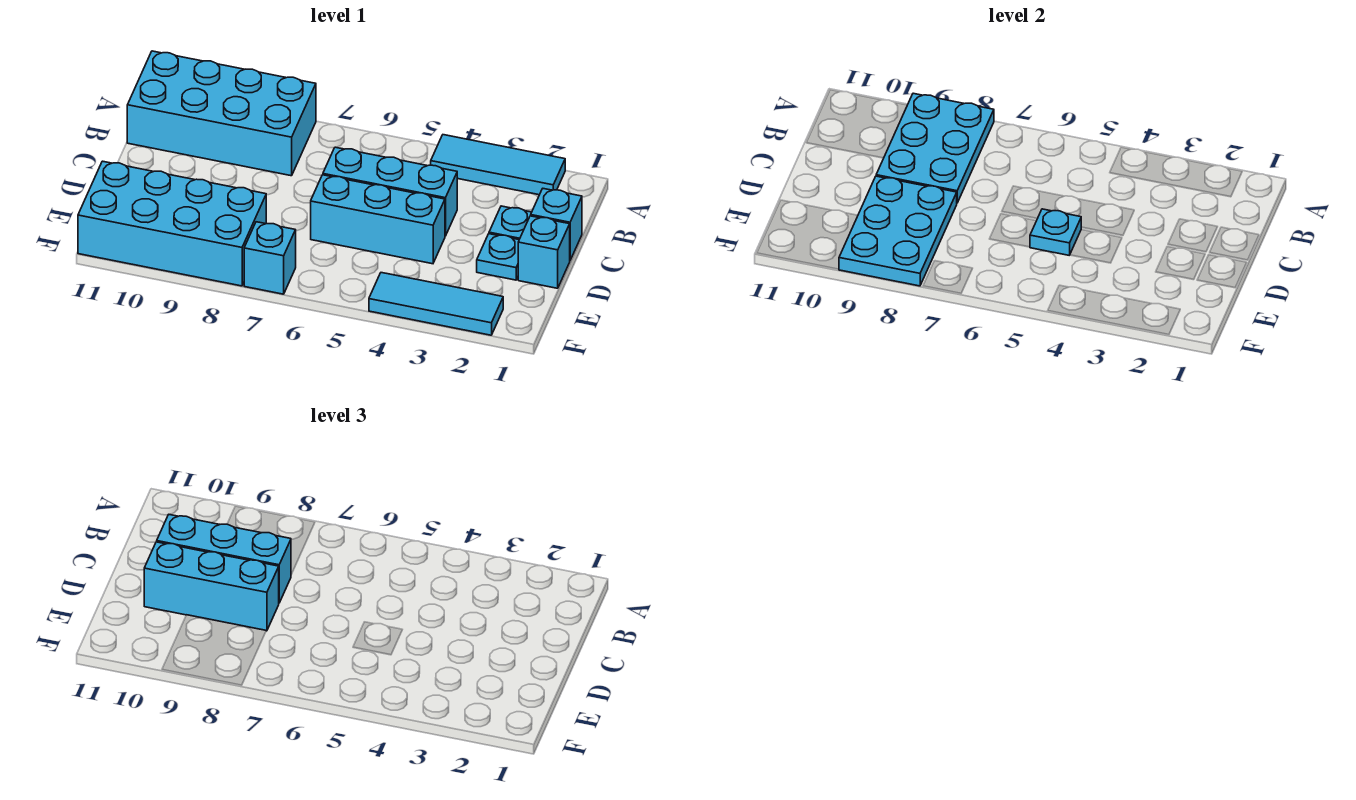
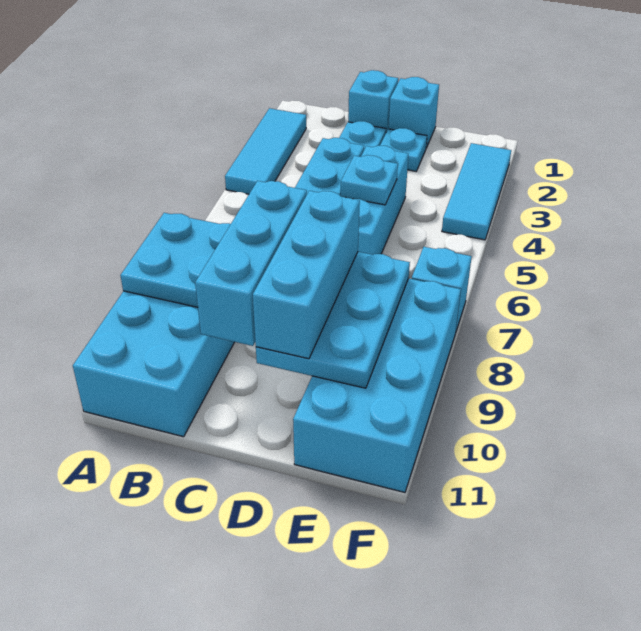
cyan plate D8:F9 level 2 -> cyan plate D8:E10 level 2

